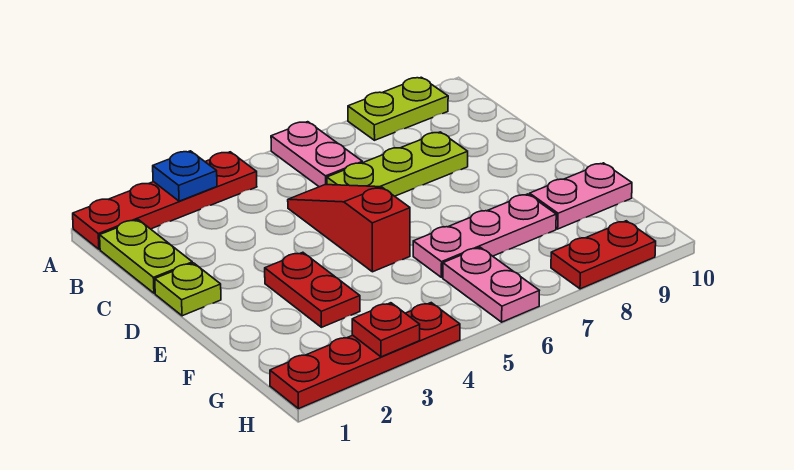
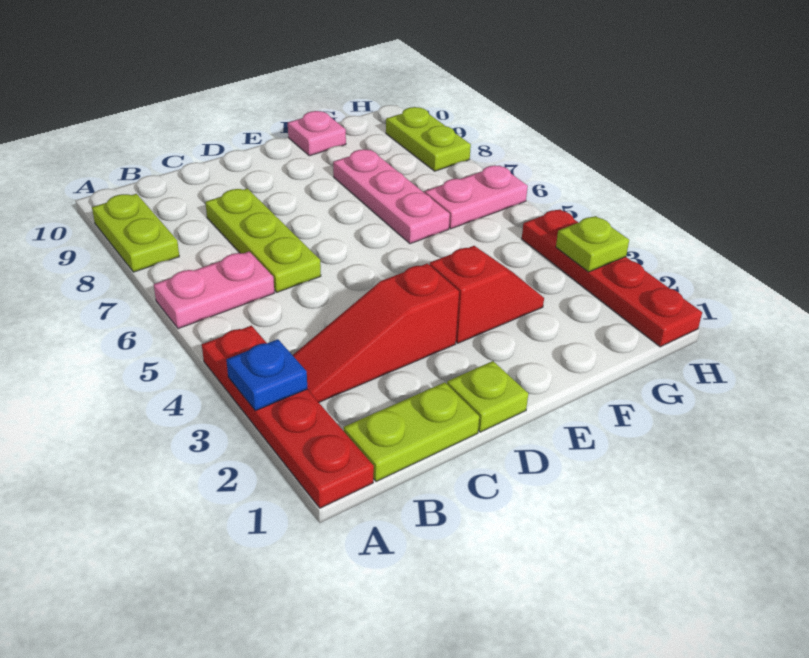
red slope C5:E5 level 1 top E -> red slope B3:D3 level 1 top D
red plate E3:F3 level 1 -> red slope E3:F3 level 1 top E
pink plate F9:F10 level 1 -> pink plate F10 level 1
red plate H3 level 2 -> lime plate H3 level 2
red plate H8:H9 level 1 -> lime plate H8:H9 level 1

